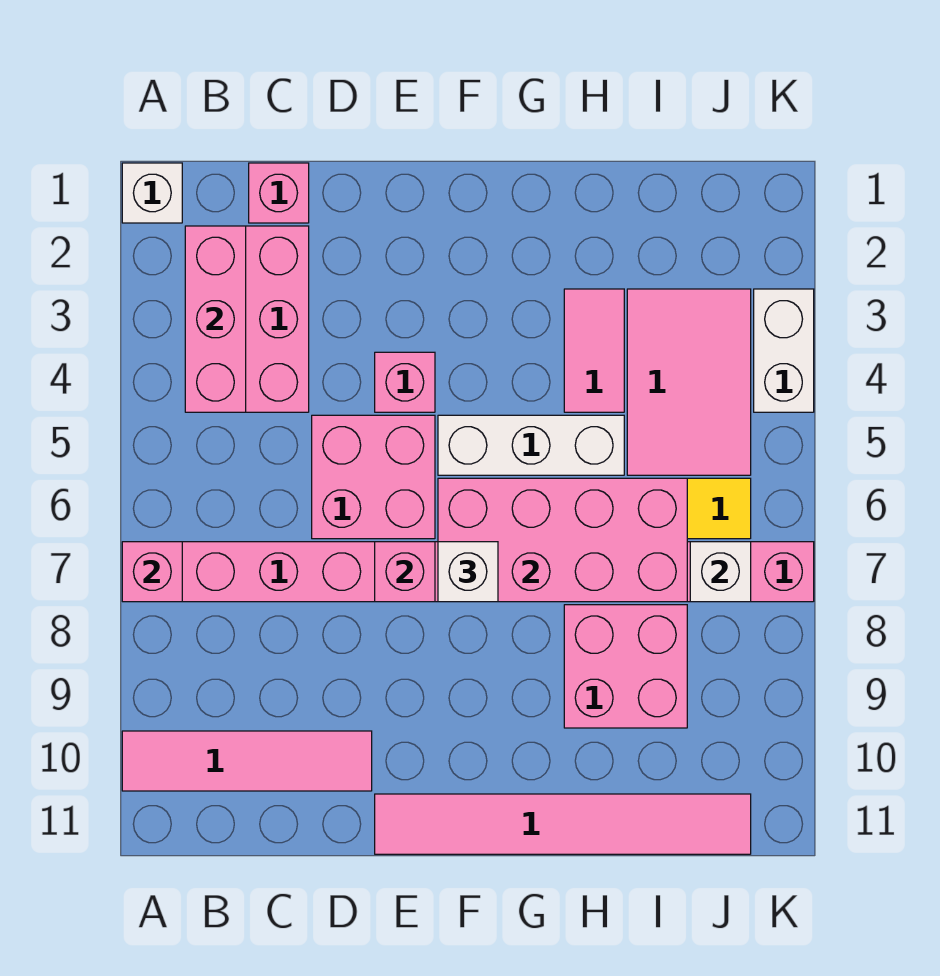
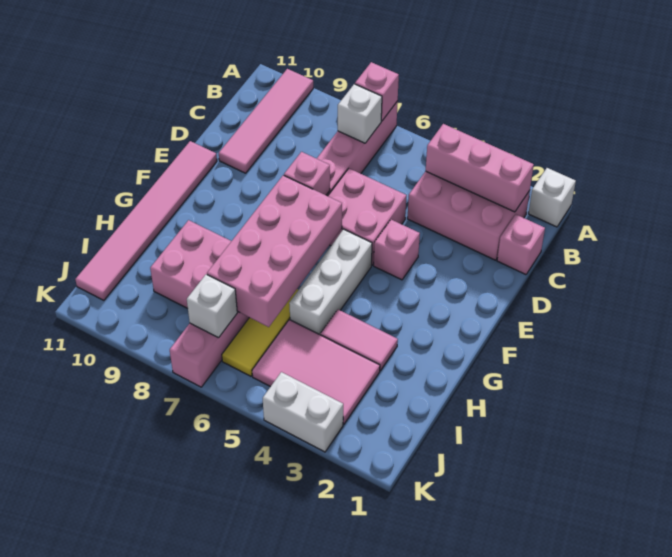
white brick F7 level 3 -> white brick B7 level 2

